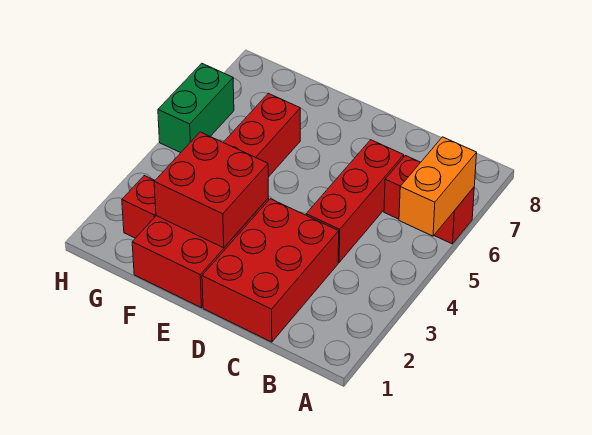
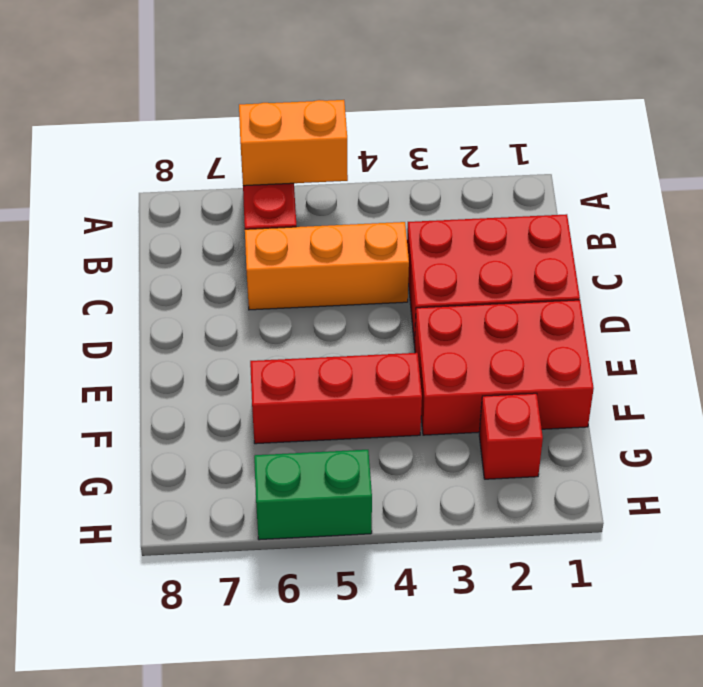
red brick C4:C6 level 1 -> orange brick C4:C6 level 1
red brick E2:F3 level 2 -> none

